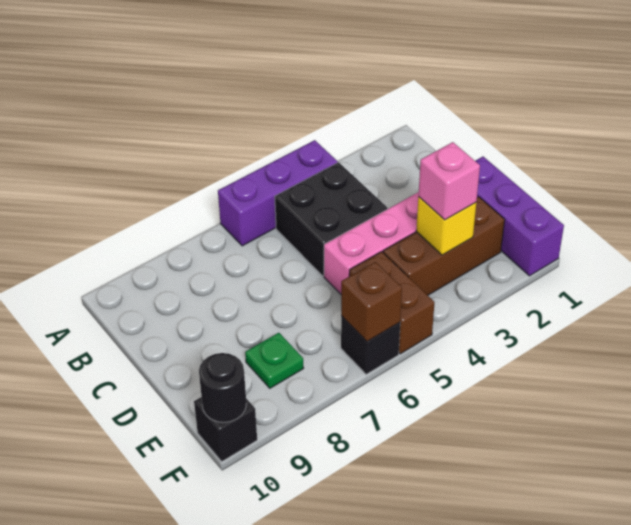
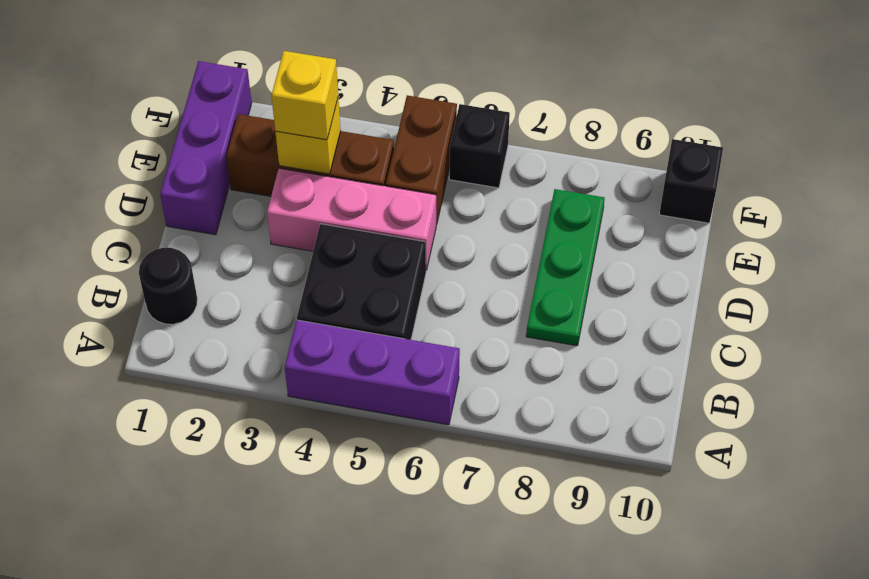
pink brick E3 level 3 -> yellow brick E3 level 3
green plate E8 level 1 -> green plate C8:E8 level 1
brown brick F6 level 2 -> none
black round brick F10 level 2 -> black round brick B1 level 1

